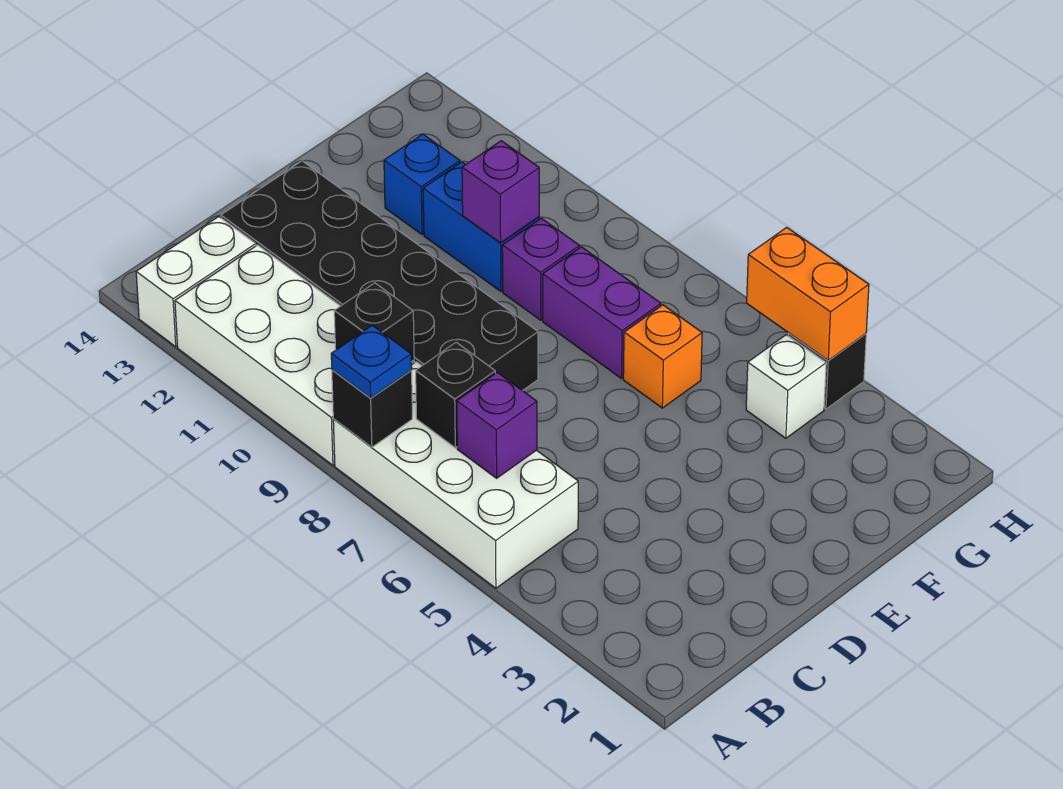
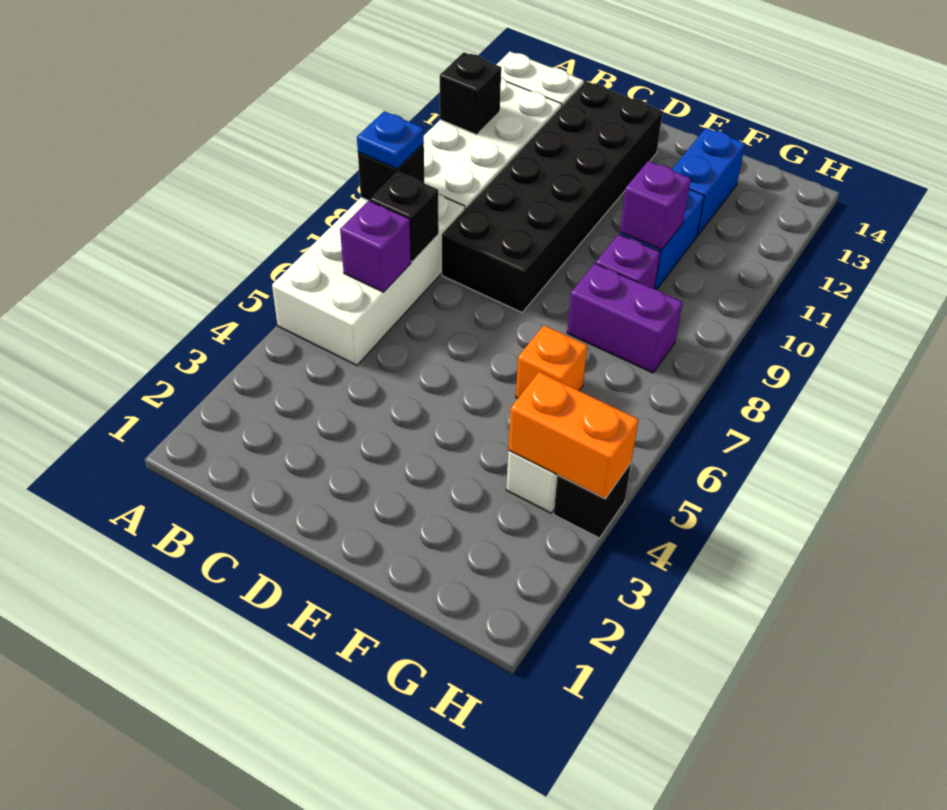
black brick B9 level 2 -> black brick A11 level 2
purple brick F7:F8 level 1 -> purple brick F8:G8 level 1
blue brick F12 level 1 -> blue brick F12:F13 level 1
orange brick H4:H5 level 2 -> orange brick G4:H4 level 2

